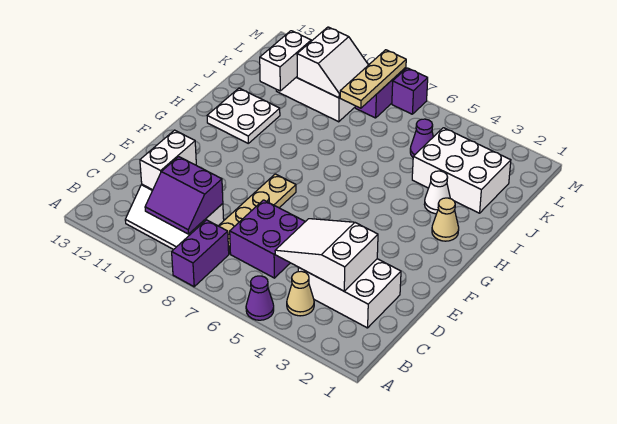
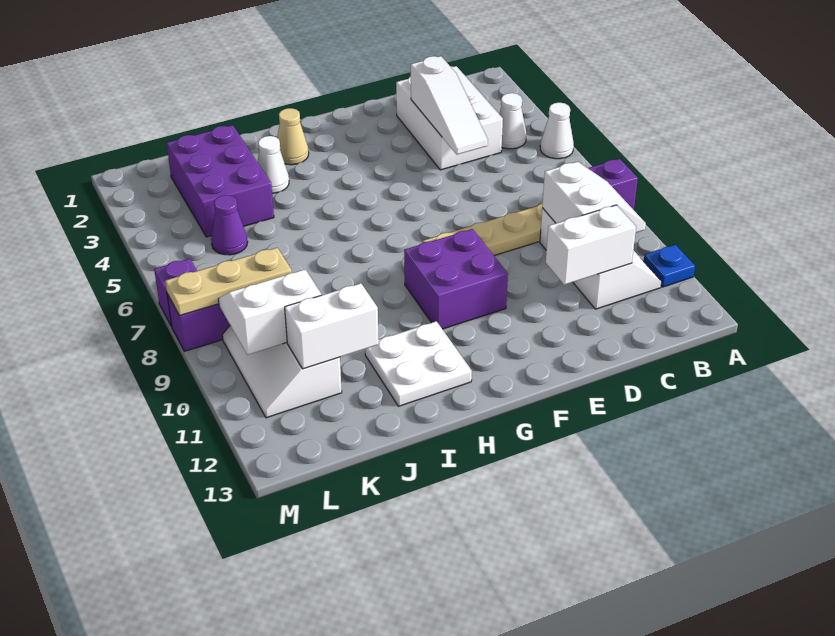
purple cone A5 level 1 -> white cone A5 level 1
none -> blue plate A11 level 1
tan cone B4 level 1 -> white cone B4 level 1
purple slope B9:C10 level 2 top C -> white slope B9:C10 level 2 top C
white slope C3:D5 level 2 top 3 -> white slope D3:D5 level 2 top 3
purple brick C6:D7 level 1 -> purple brick F9:G10 level 1
white brick J2:K4 level 1 -> purple brick J2:K4 level 1

